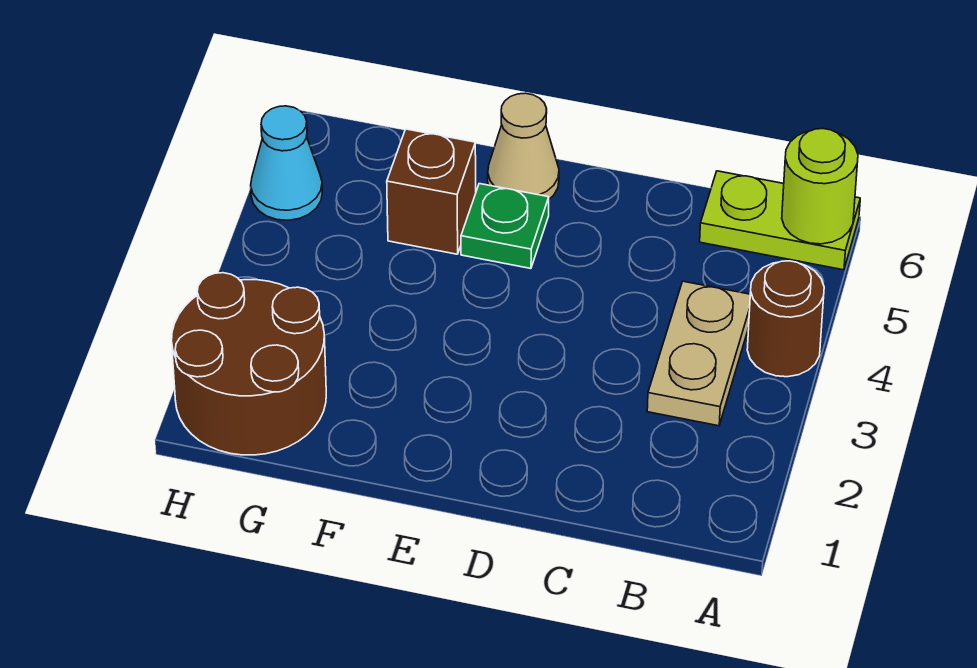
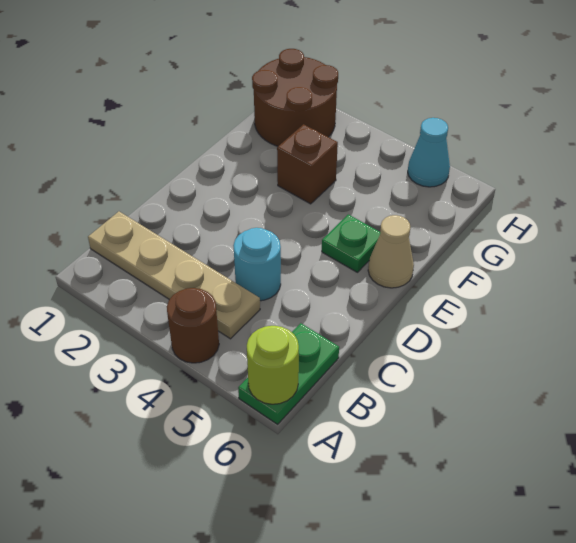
lime plate A6:B6 level 1 -> green plate A6:B6 level 1
tan plate B3:B4 level 1 -> tan plate B1:B4 level 1
none -> cyan round brick C4 level 1
brown brick F5 level 1 -> brown brick F3 level 1

